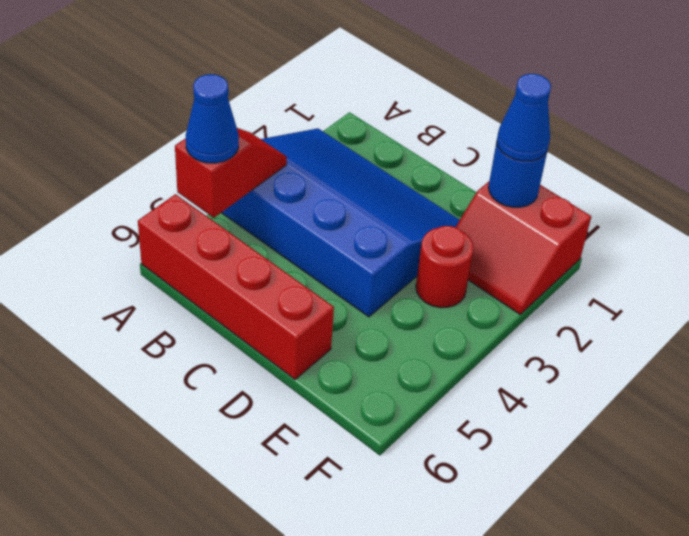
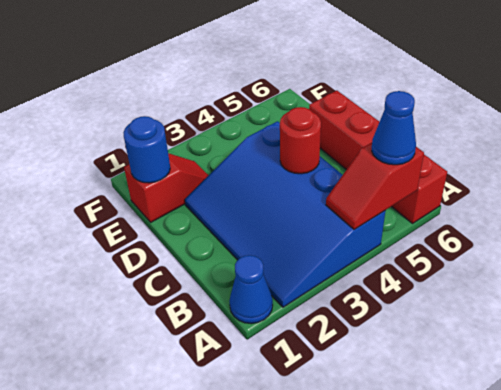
red slope E1:F2 level 1 top 1 -> red slope E1:E2 level 1 top 1
blue cone E1 level 3 -> blue cone A1 level 1
red round brick E3 level 1 -> red round brick C4 level 2

